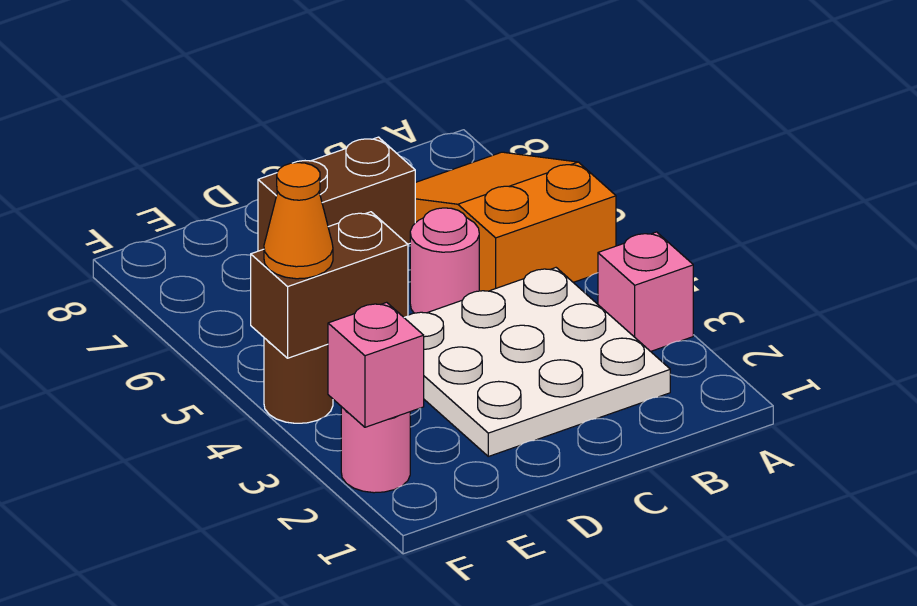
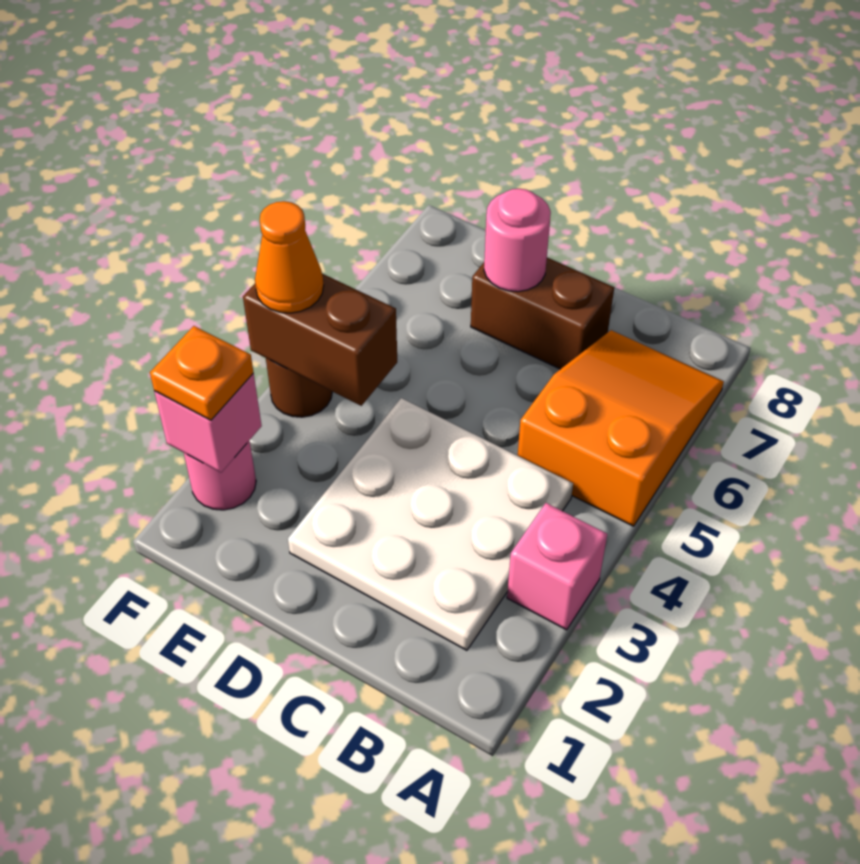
pink round brick C5 level 1 -> pink round brick D7 level 2
none -> orange plate F2 level 3

